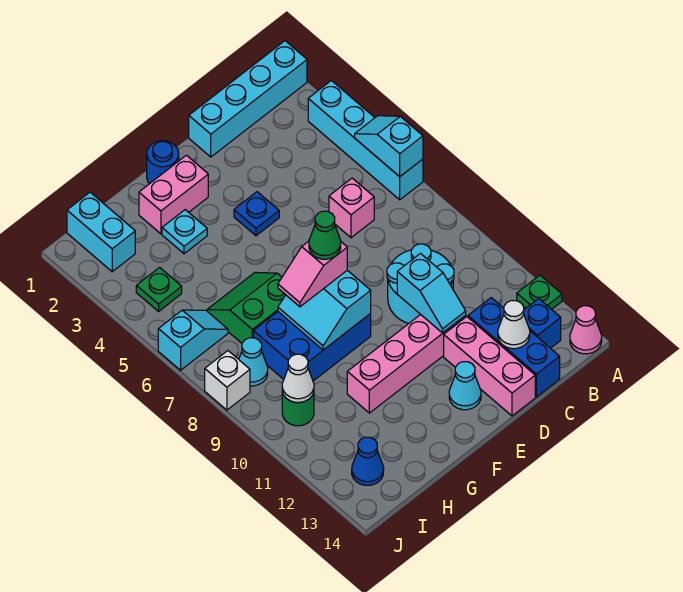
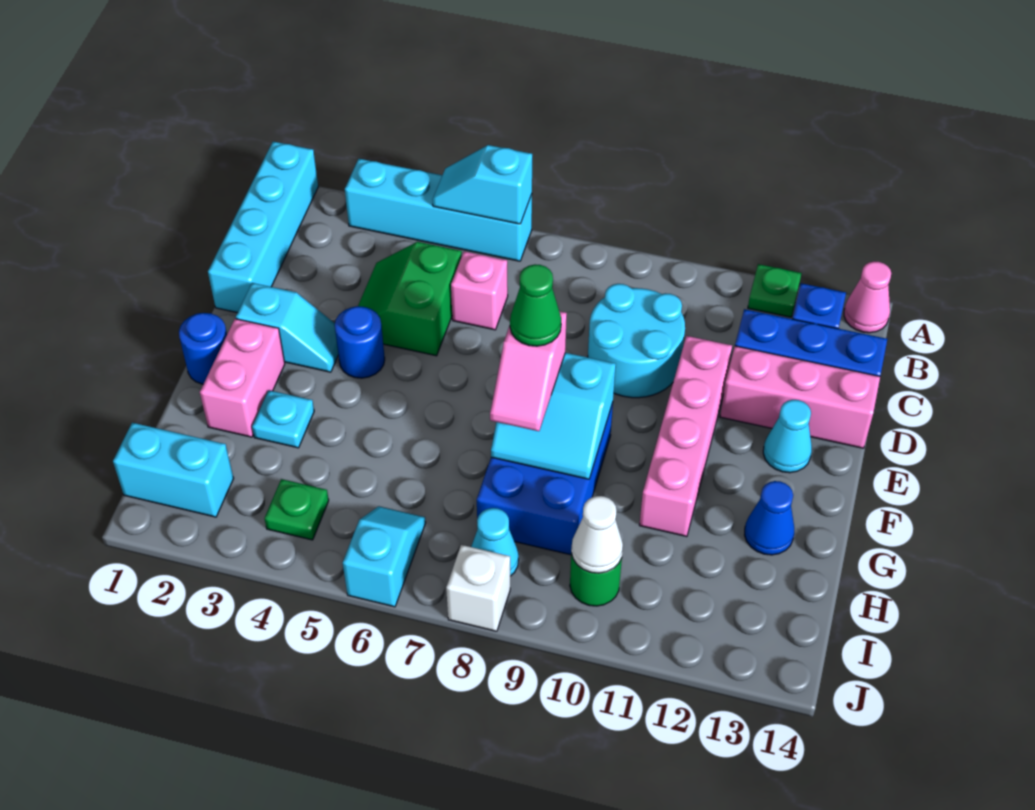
white cone C13 level 2 -> none
cyan slope D10:D11 level 2 top 10 -> cyan slope E2:E3 level 1 top 2
blue plate E4 level 1 -> blue round brick E4 level 1
green slope G6:H7 level 1 top 7 -> green slope C4:D5 level 1 top 5
blue cone I13 level 1 -> blue cone G13 level 1

